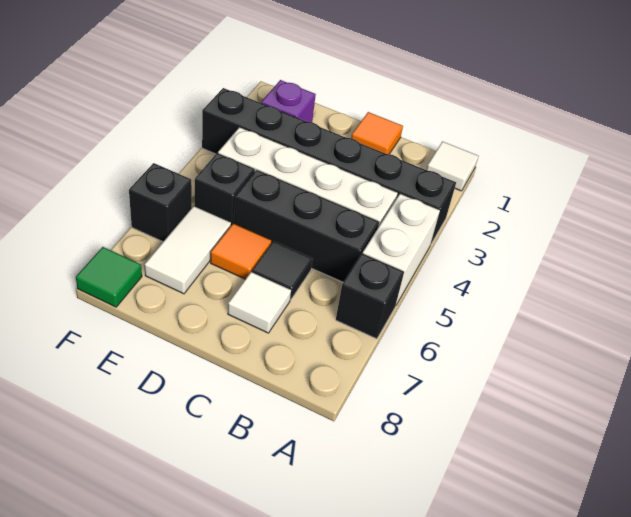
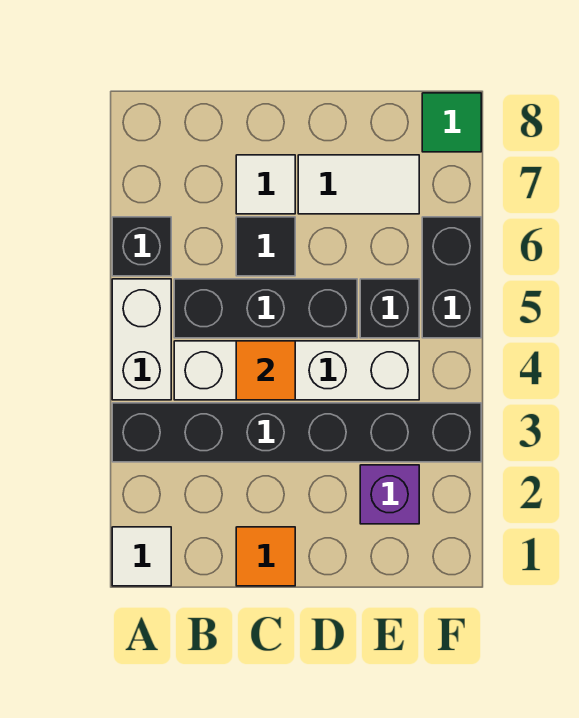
orange tile D6 level 1 -> orange tile C4 level 2
white tile E6:E7 level 1 -> white tile D7:E7 level 1
black brick F6 level 1 -> black brick F5:F6 level 1

